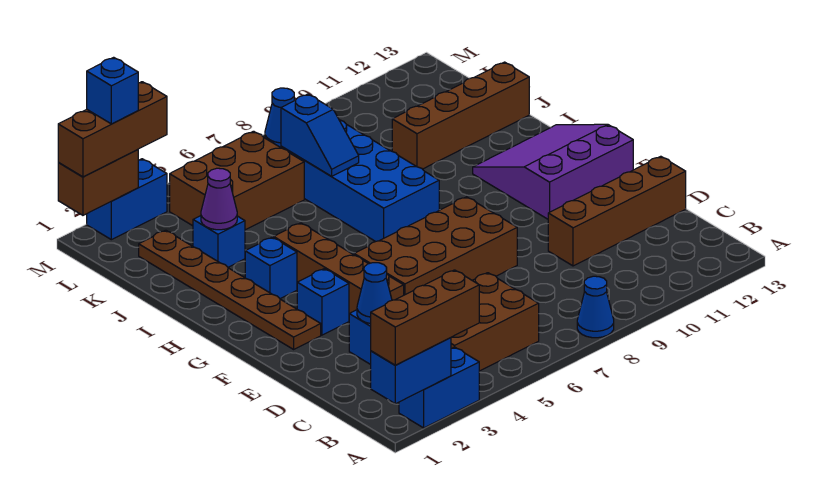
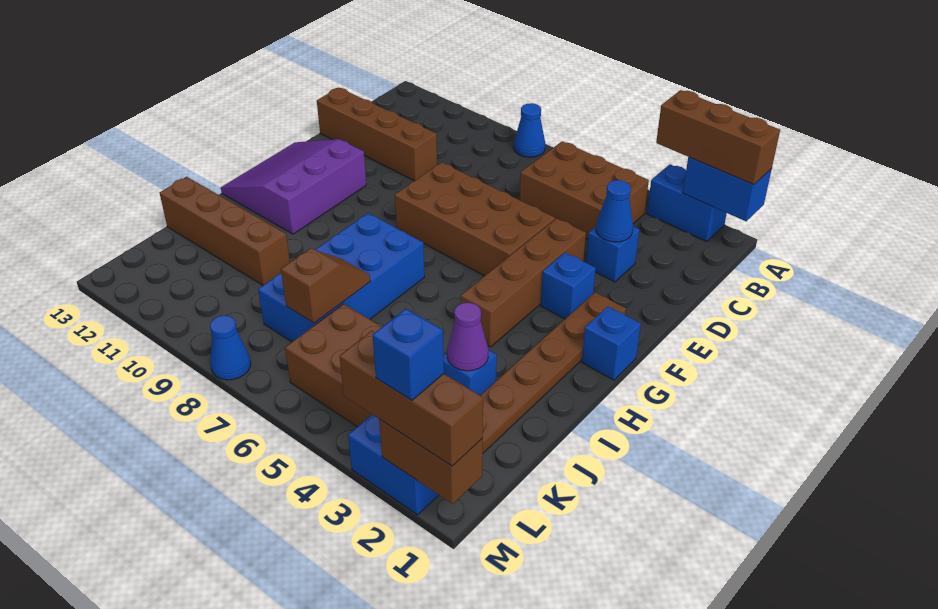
purple slope F11:H13 level 1 top F -> purple slope F11:H13 level 1 top 11
blue brick H3 level 1 -> blue brick G1 level 1
blue slope J7:K7 level 2 top K -> brown slope J7:K7 level 2 top K

